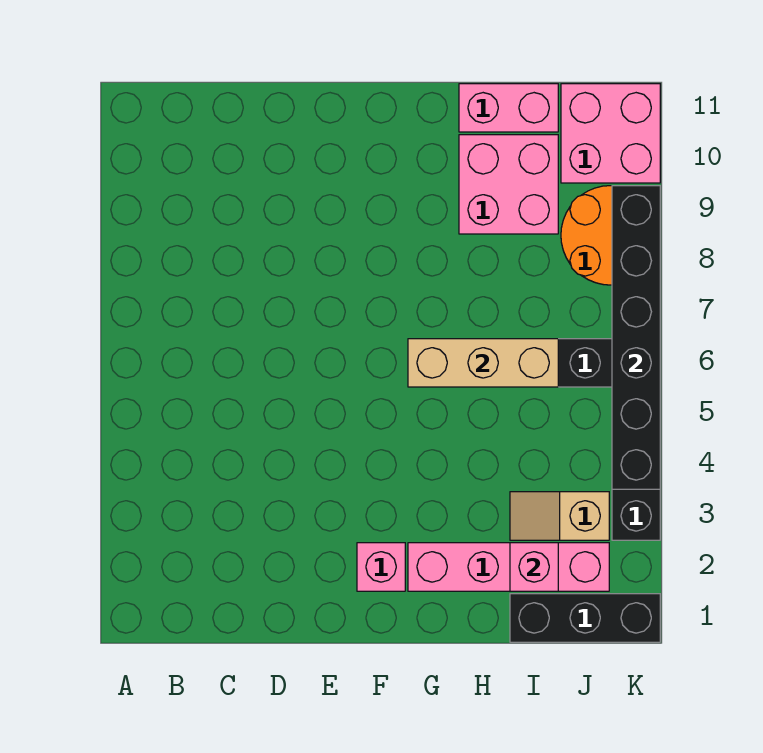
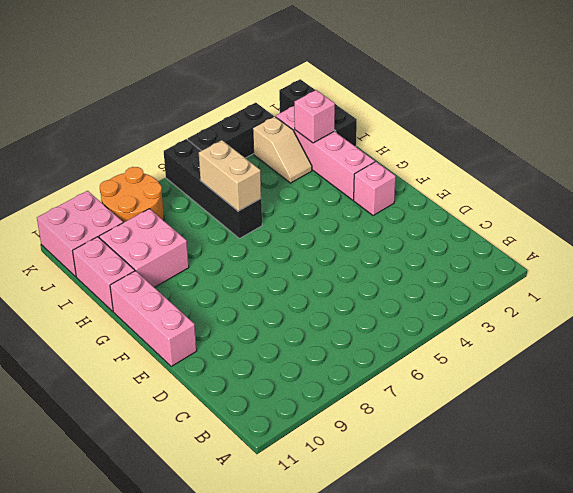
none -> pink brick E11:G11 level 1
tan brick G6:I6 level 2 -> tan brick H6:I6 level 2
black brick K4:K9 level 2 -> none

